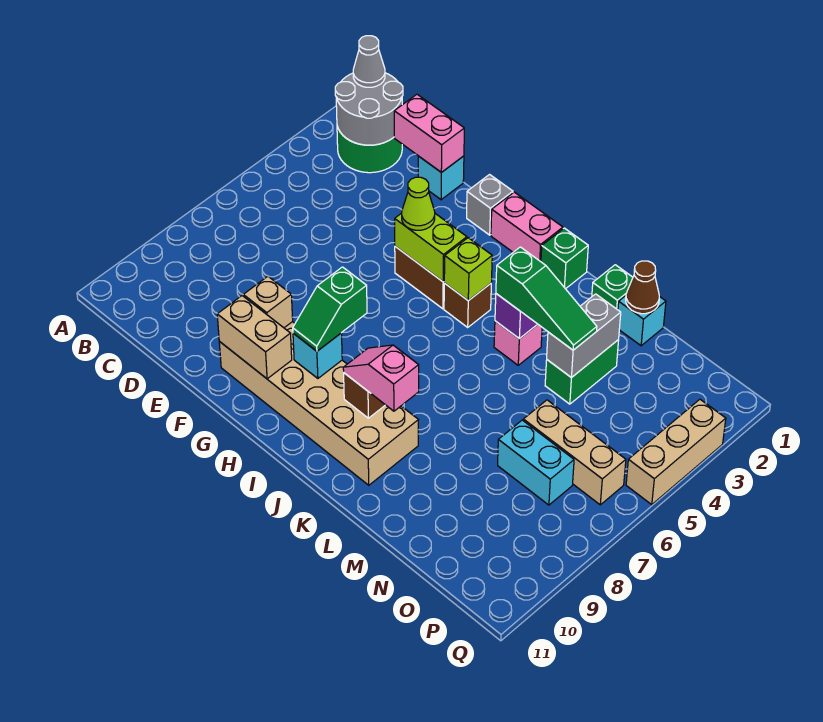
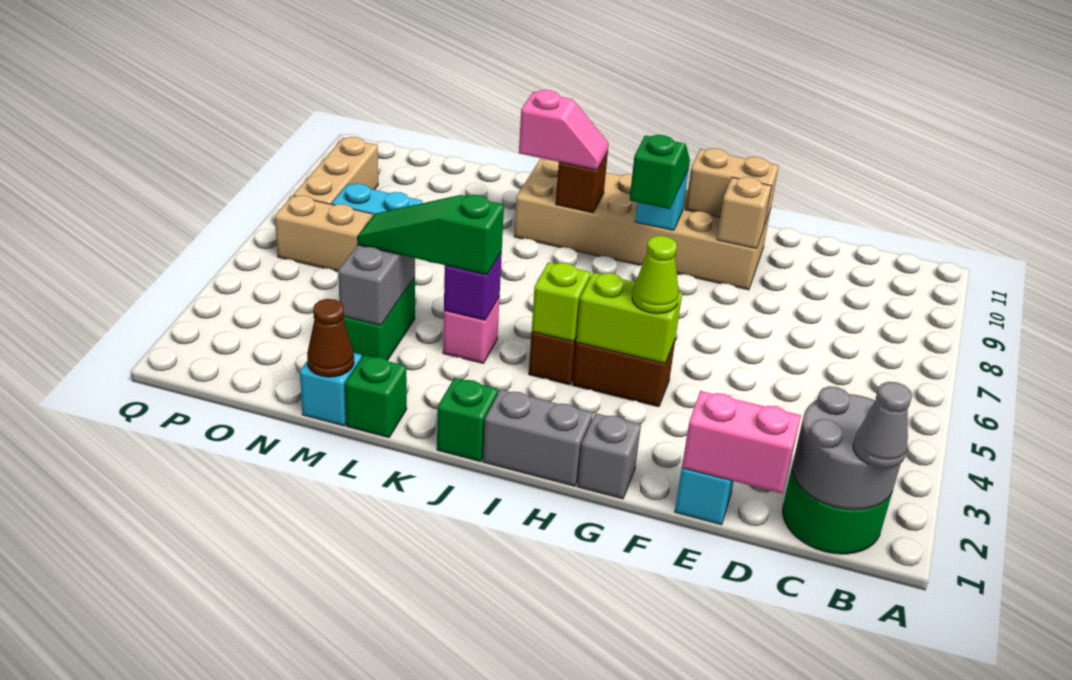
pink brick H1:I1 level 1 -> grey brick H1:I1 level 1
tan brick Q3:Q5 level 1 -> tan brick P7:P9 level 1

